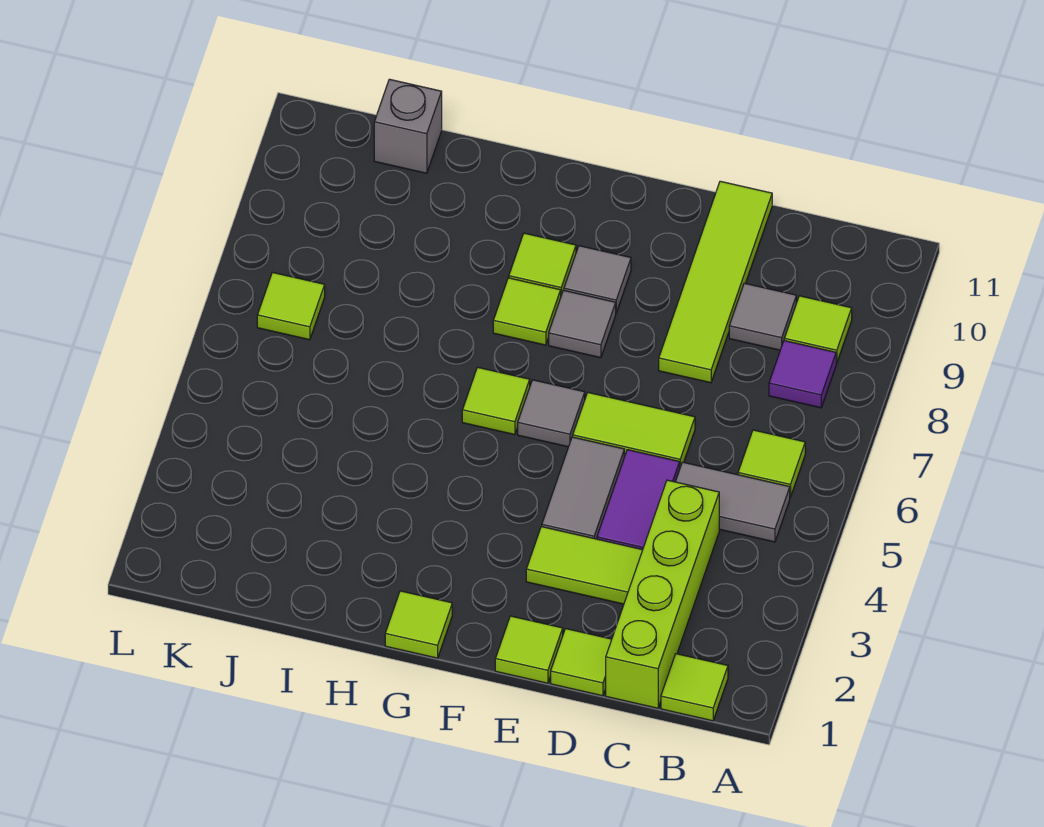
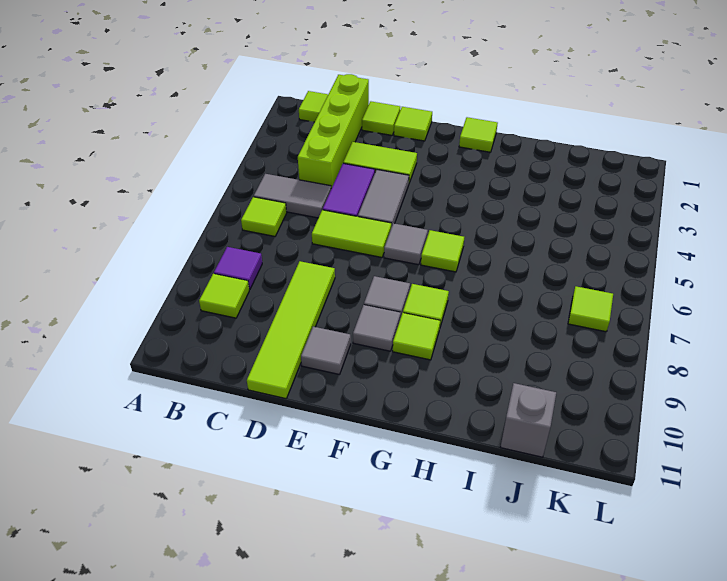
grey tile C9 level 1 -> grey tile E10 level 1

